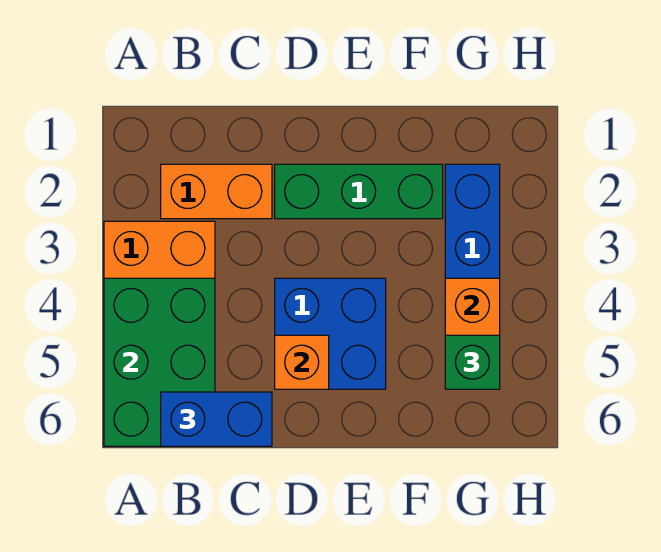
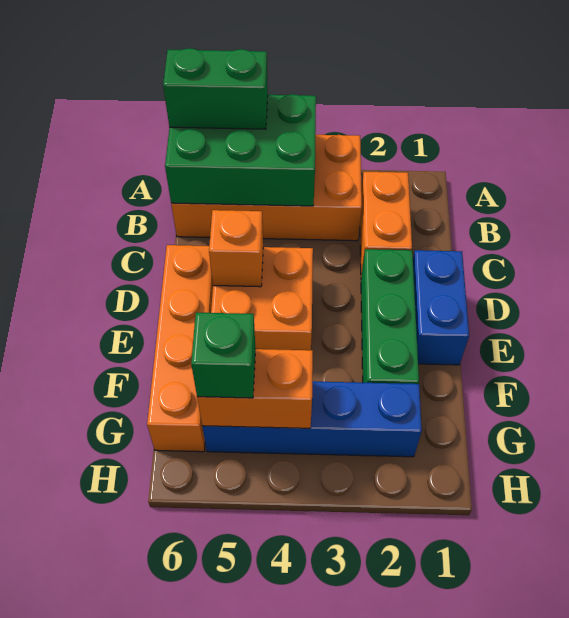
none -> green brick A5:A6 level 3
blue brick B6:C6 level 3 -> blue brick D1:E1 level 1
blue brick D4:E5 level 1 -> orange brick D4:E5 level 1
none -> orange brick D6:G6 level 1

